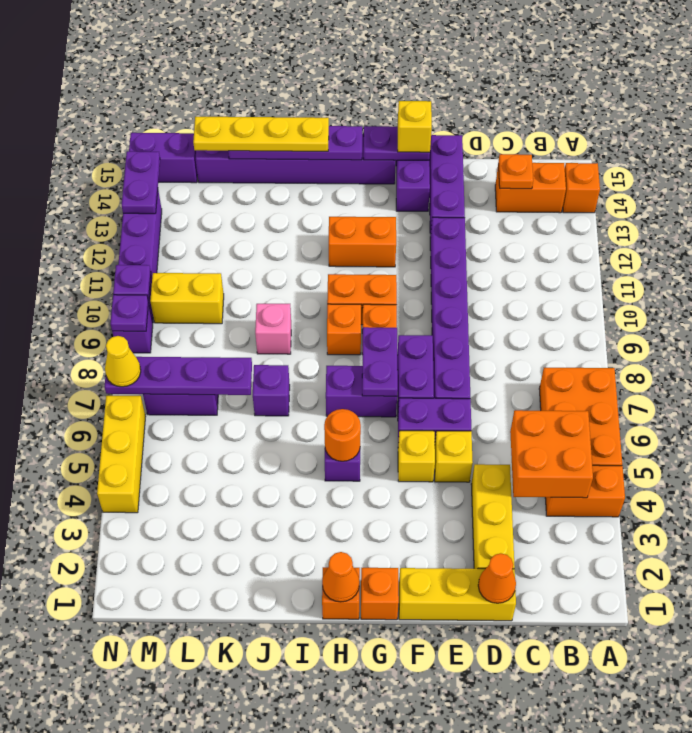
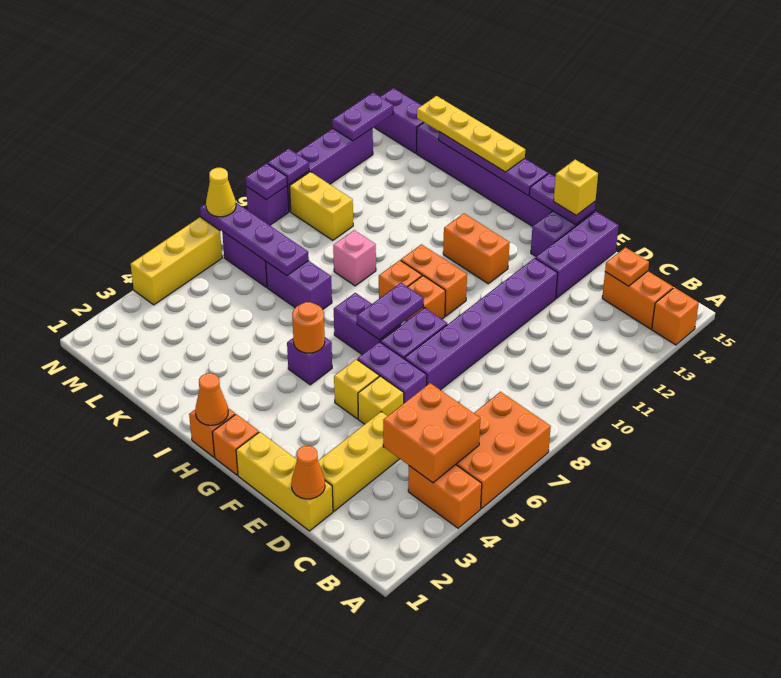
purple brick J7 level 1 -> purple brick J7:K7 level 1

